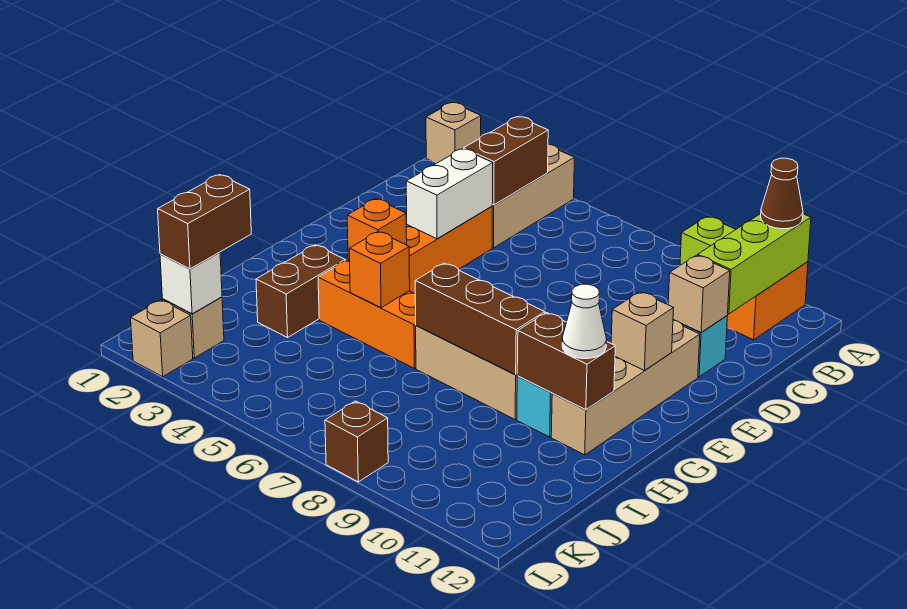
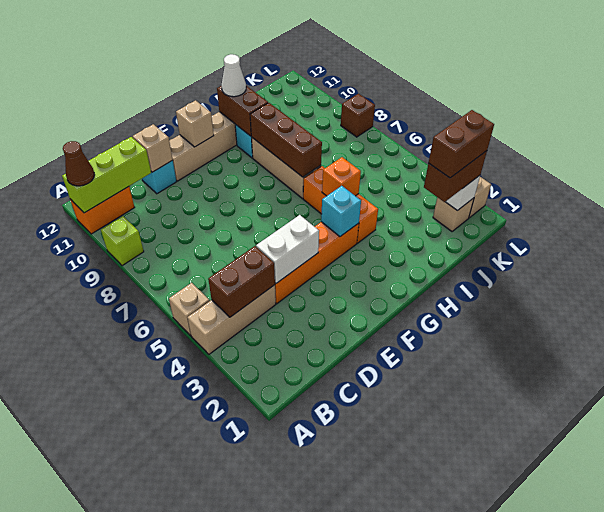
tan brick A1 level 1 -> tan brick A5 level 1
orange brick G4 level 2 -> cyan brick G4 level 2
brown brick H3:I3 level 1 -> brown brick J2:K2 level 4

